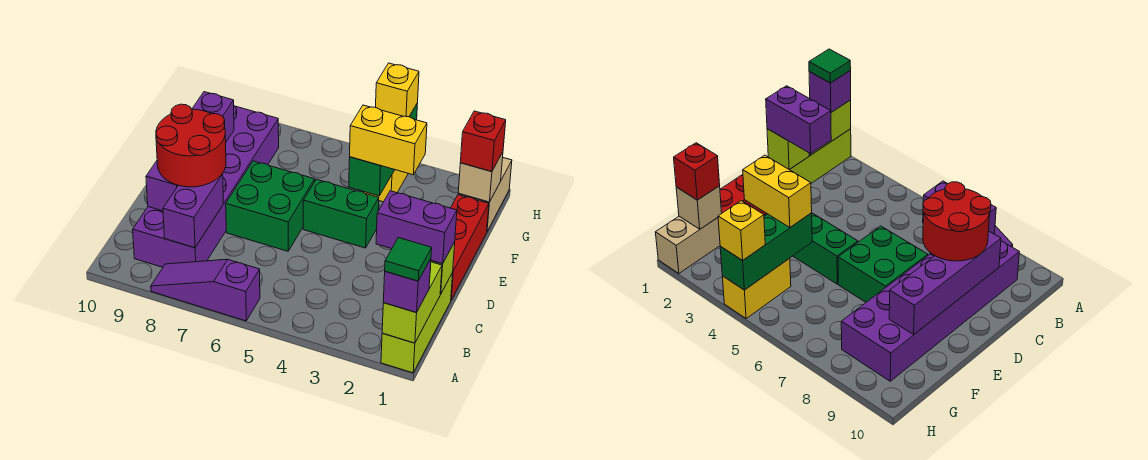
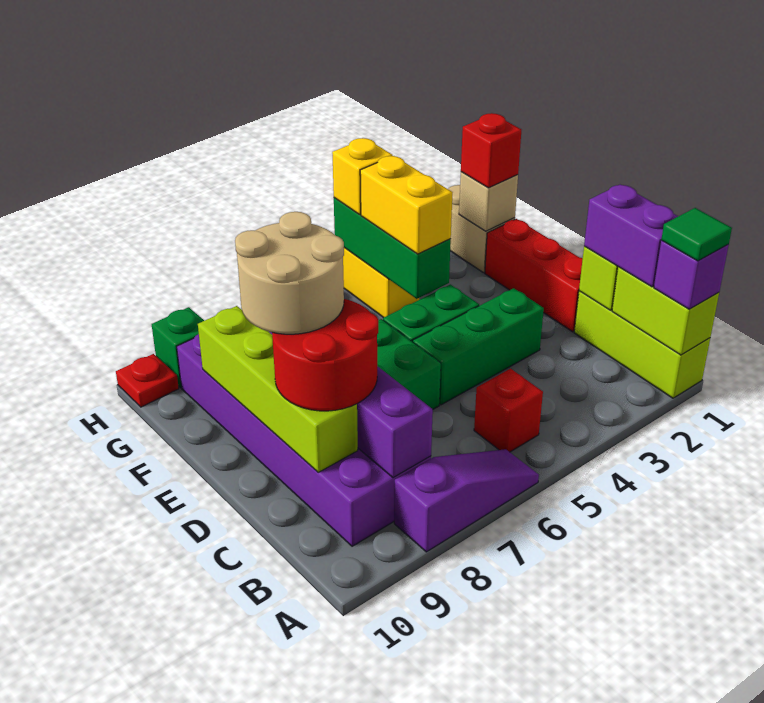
purple slope A6:A8 level 1 top 6 -> purple slope A6:A8 level 1 top 8
none -> red brick B5 level 1
purple brick C1:C2 level 3 -> purple brick B1:C1 level 3
purple brick C9:F9 level 2 -> lime brick C9:F9 level 2
none -> green brick D3:D5 level 1
none -> tan round brick D8:E9 level 4
yellow brick F3:F4 level 3 -> yellow brick F4:G4 level 3
none -> green brick H9 level 1
none -> red plate H10 level 1

